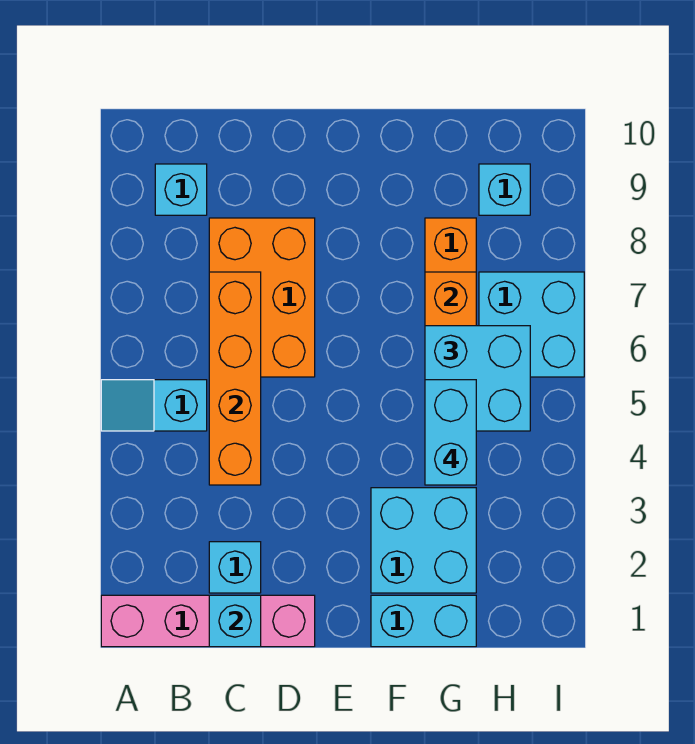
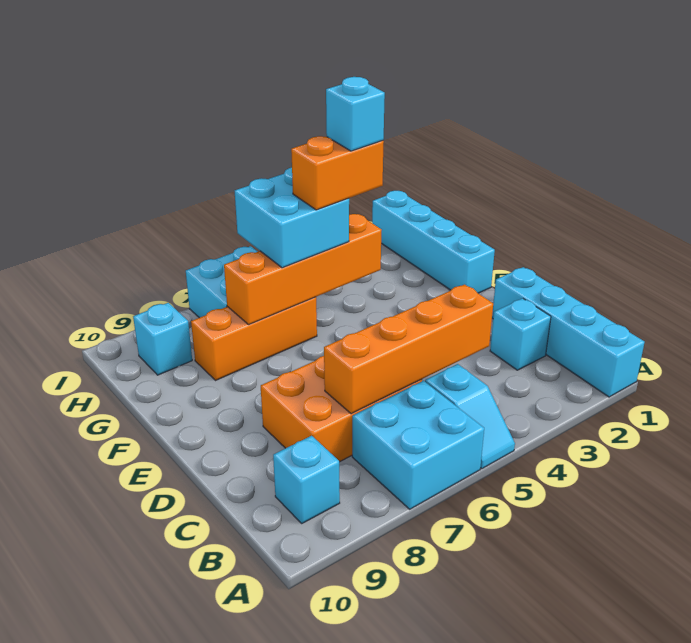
pink brick A1:D1 level 1 -> cyan brick A1:D1 level 1
cyan brick C1 level 2 -> cyan brick G4 level 5
cyan brick F1:G1 level 1 -> cyan brick F1:I1 level 1
cyan brick F2:G3 level 1 -> cyan brick A6:B7 level 1
cyan brick G4:G5 level 4 -> orange brick G4:G5 level 4

